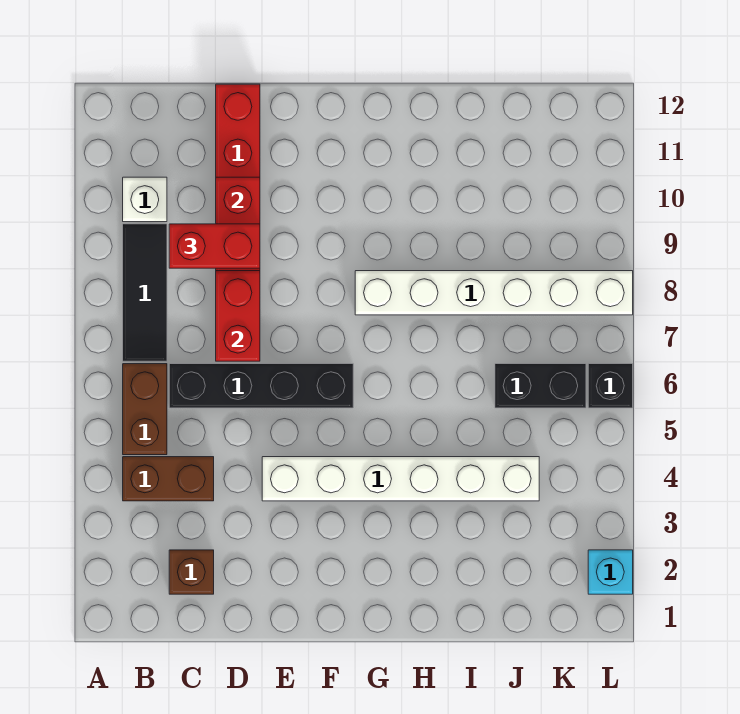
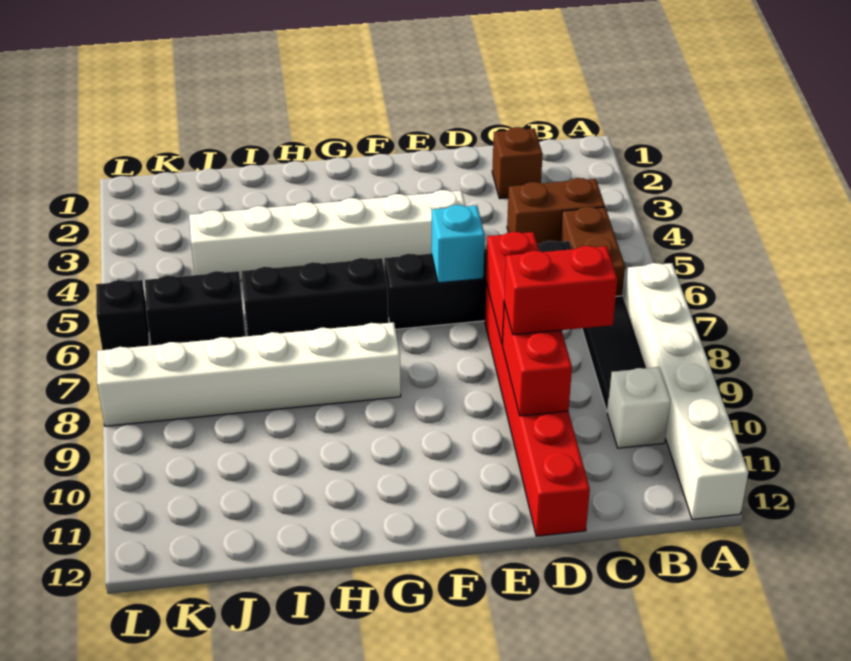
none -> white brick A7:A12 level 1
none -> black brick G6:I6 level 1
cyan brick L2 level 1 -> cyan brick E6 level 2

